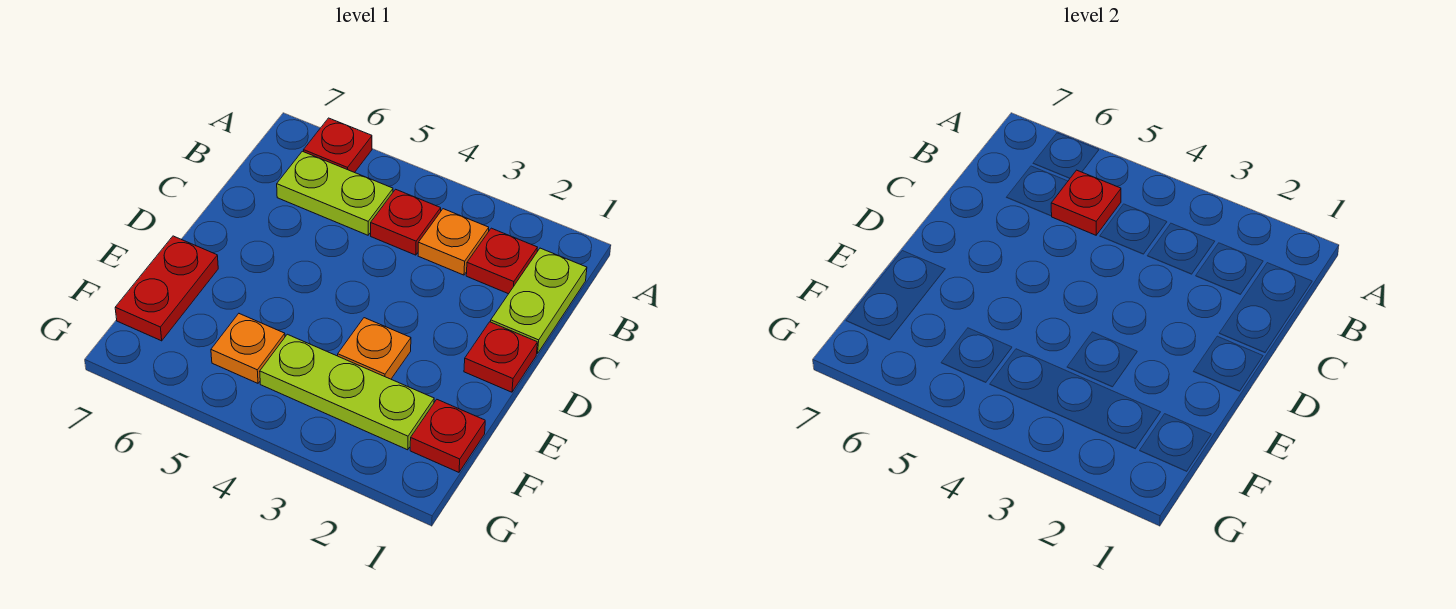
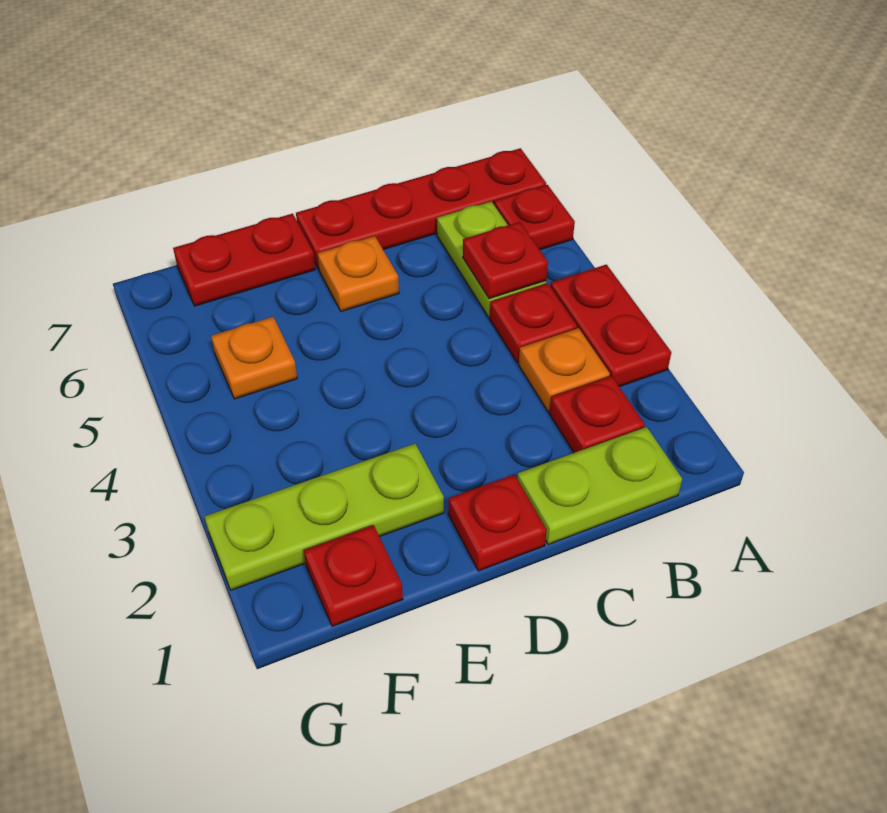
none -> red plate A3:A4 level 1
none -> red plate A7:D7 level 1
orange plate E3 level 1 -> orange plate D6 level 1
lime plate F2:F4 level 1 -> lime plate E2:G2 level 1

